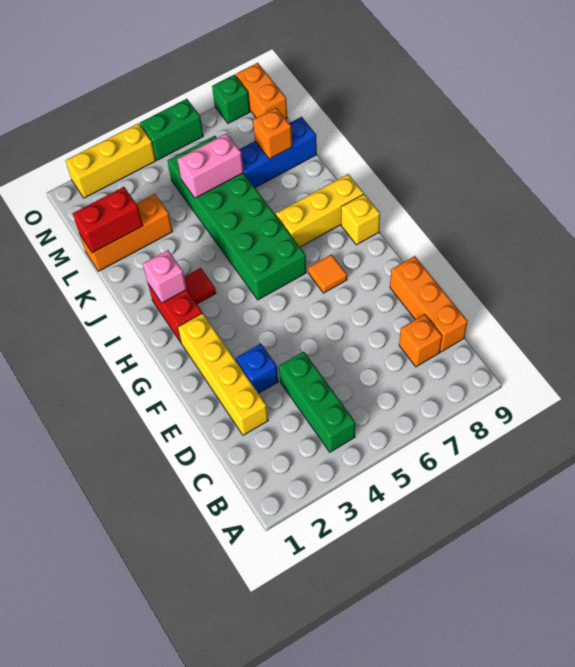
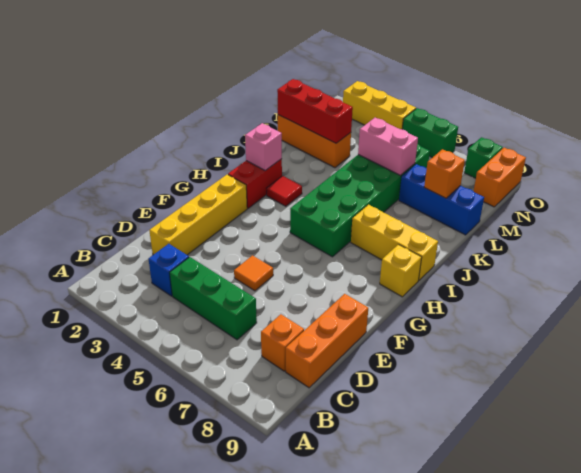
green brick B4:D4 level 1 -> green brick C4:C6 level 1
blue brick E3 level 1 -> blue brick C3 level 1
orange tile G7 level 1 -> orange tile E5 level 1
red brick L1:L2 level 2 -> red brick L1:L3 level 2

